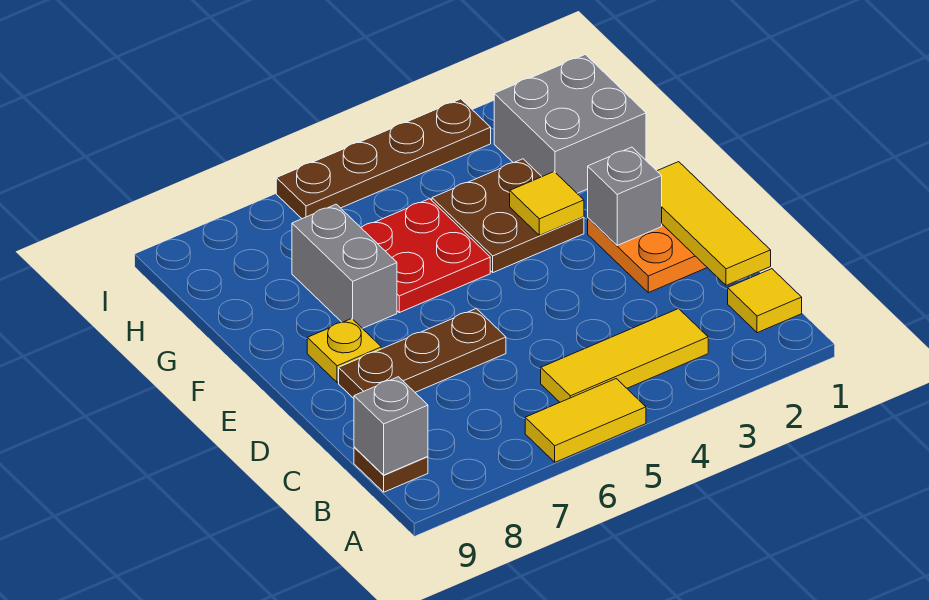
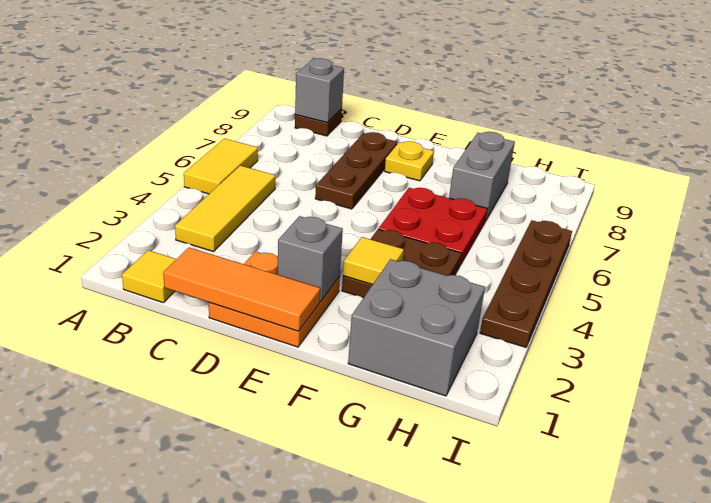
yellow tile C1:E1 level 2 -> orange tile C1:E1 level 2
grey brick F7:G7 level 1 -> grey brick G7:G8 level 1

